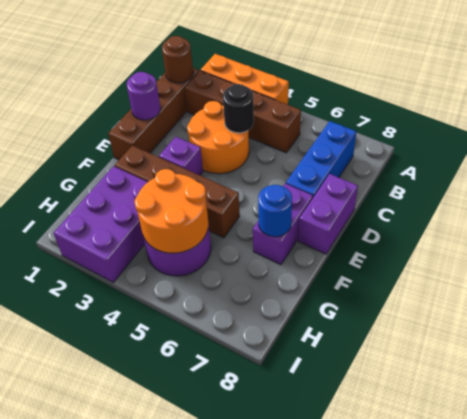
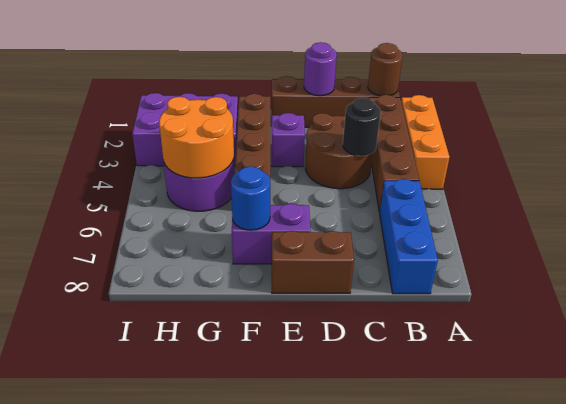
blue brick B7:D7 level 1 -> blue brick B6:B8 level 1
orange round brick C3:D4 level 1 -> brown round brick C3:D4 level 1
purple brick D8:E8 level 1 -> brown brick D8:E8 level 1

